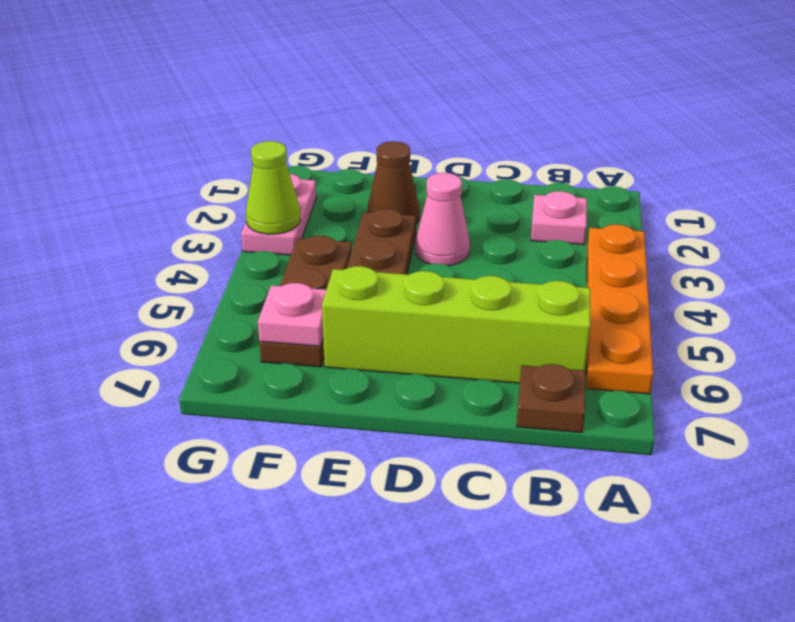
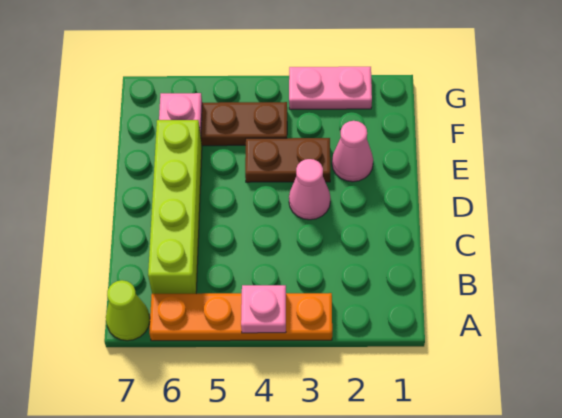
pink plate B2 level 1 -> pink plate A4 level 2
brown plate B7 level 1 -> none
brown cone E2 level 1 -> pink cone E2 level 1
lime cone G3 level 2 -> lime cone A7 level 1

